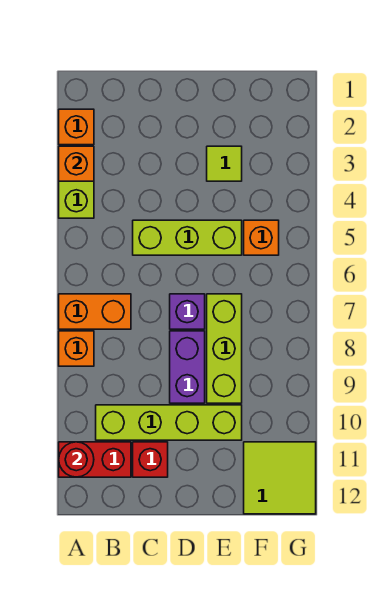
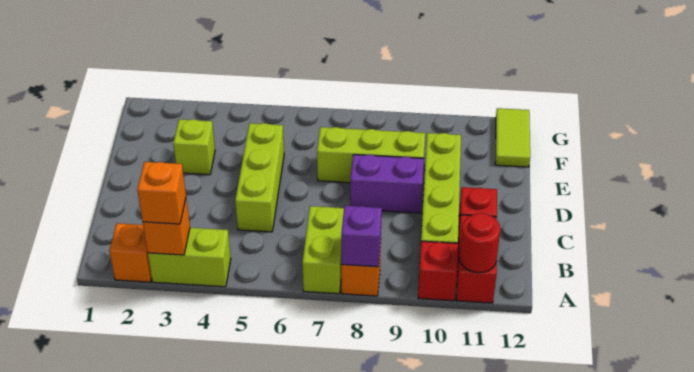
orange brick A7:B7 level 1 -> lime brick A7:B7 level 1
none -> red brick A10 level 1
purple brick D7 level 1 -> purple brick A8 level 2
lime tile E3 level 1 -> lime brick E3 level 1
orange brick F5 level 1 -> orange brick A3 level 3
lime tile F11:G12 level 1 -> lime tile F12:G12 level 1

